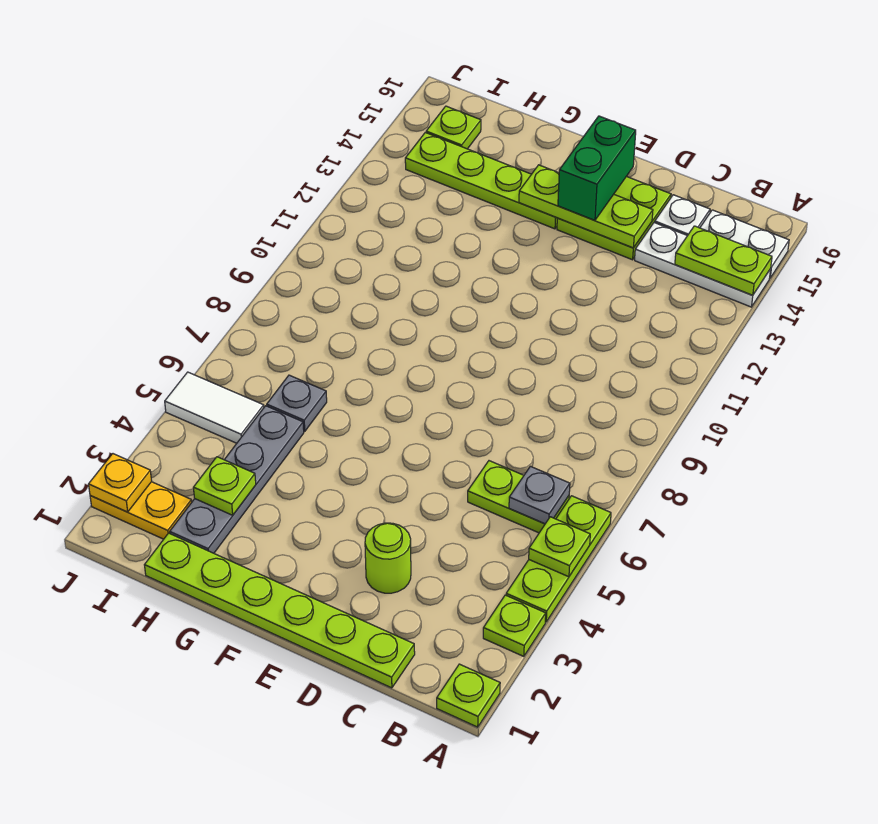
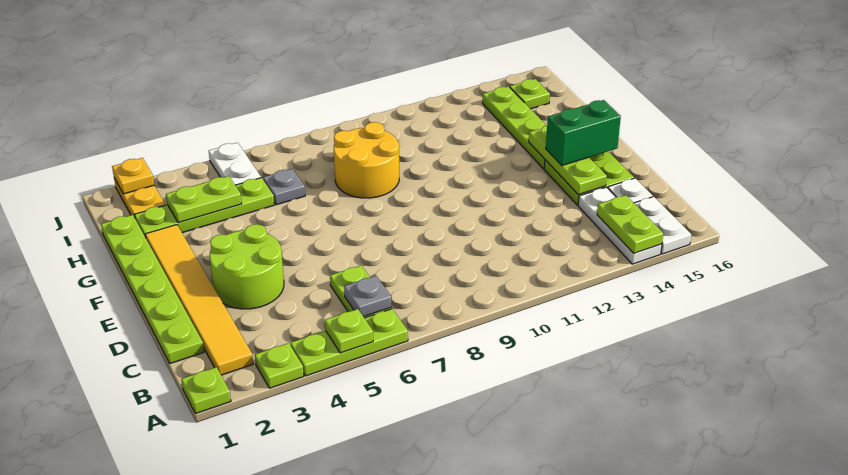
none -> yellow tile B2:G2 level 1
lime round brick D3 level 1 -> lime round brick D3:E4 level 1
none -> yellow round brick G8:H9 level 1
grey plate H2:H5 level 1 -> lime plate H2:H5 level 1
lime plate H3 level 2 -> lime plate H3:H4 level 2
white tile I5:J5 level 1 -> white plate I5:J5 level 1

